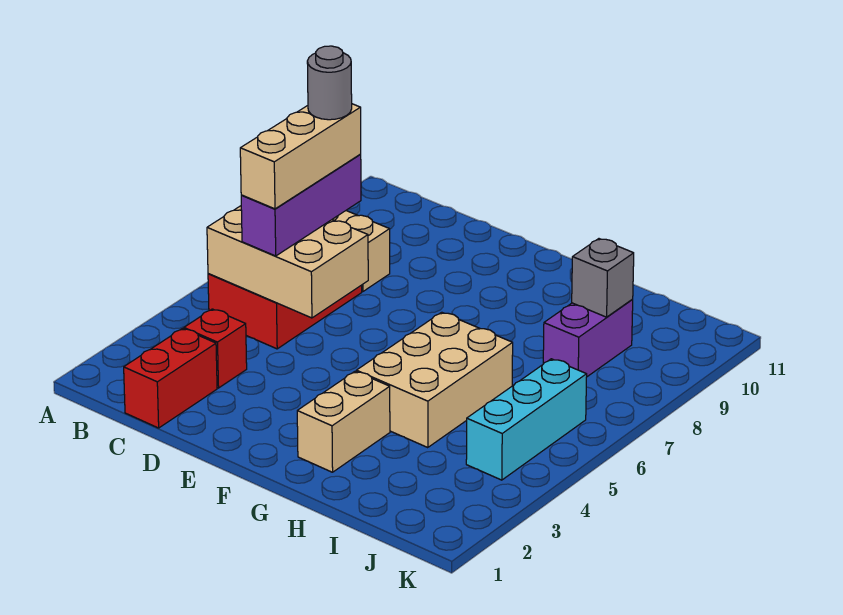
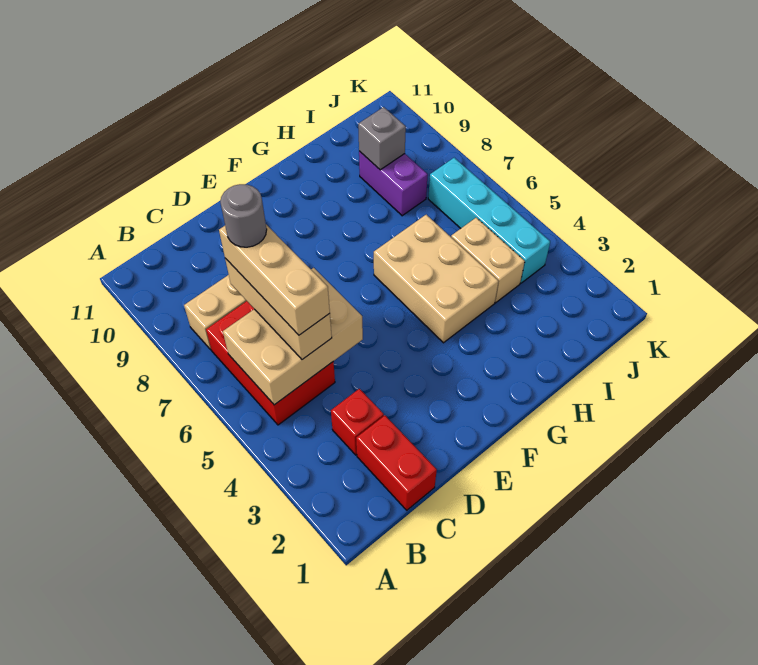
purple brick C5:C7 level 3 -> tan brick C5:C7 level 3
tan brick G2:G3 level 1 -> tan brick I4:I5 level 1
cyan brick J4:J6 level 1 -> cyan brick J4:J7 level 1

